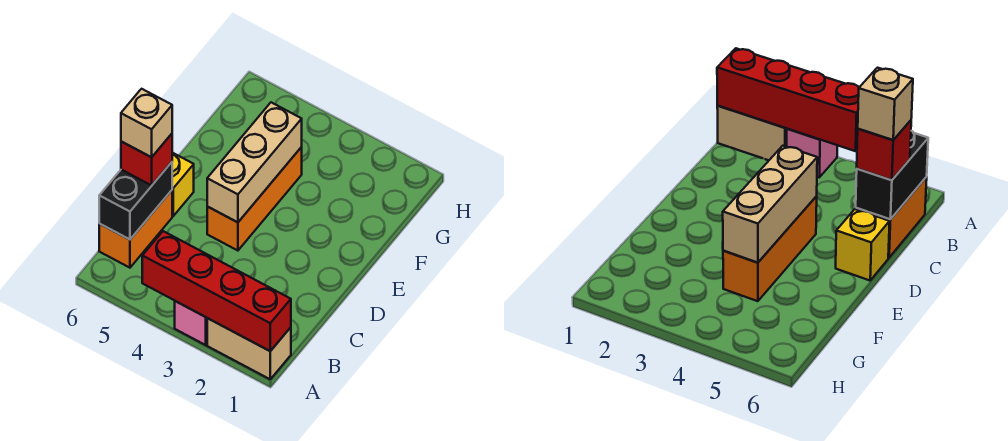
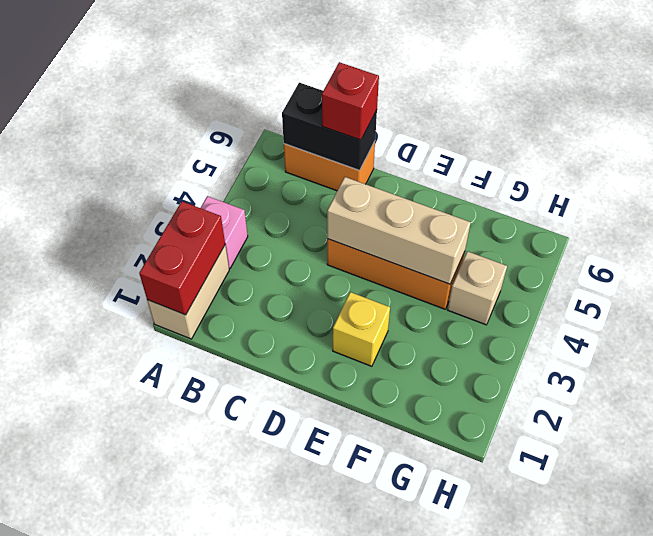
red brick A1:A4 level 2 -> red brick A1:A2 level 2
tan brick C6 level 4 -> tan brick G4 level 1
yellow brick D6 level 1 -> yellow brick E2 level 1

